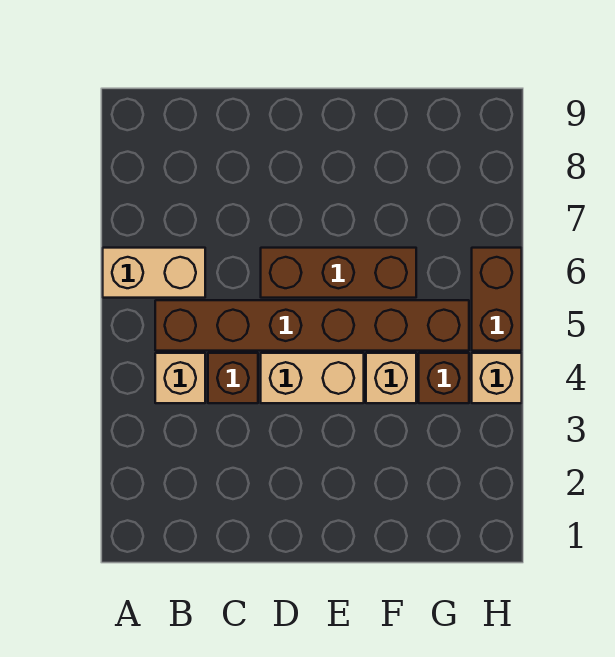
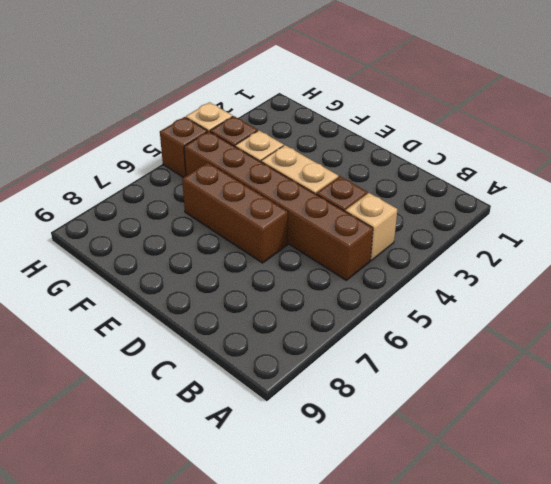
tan brick A6:B6 level 1 -> none
brown brick H5:H6 level 1 -> brown brick H5 level 1

